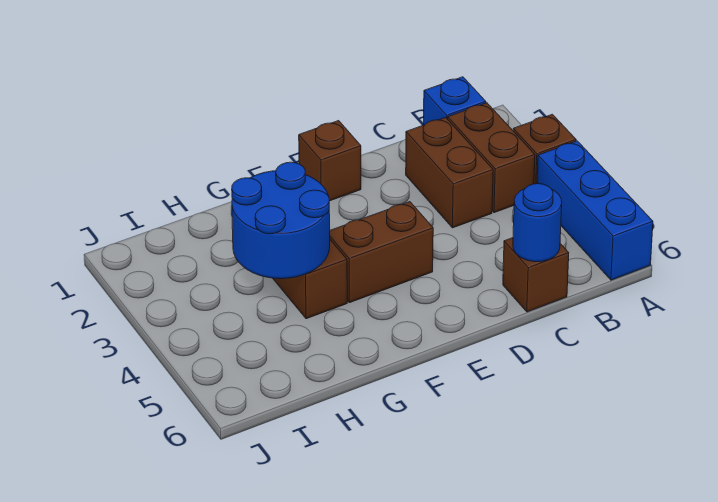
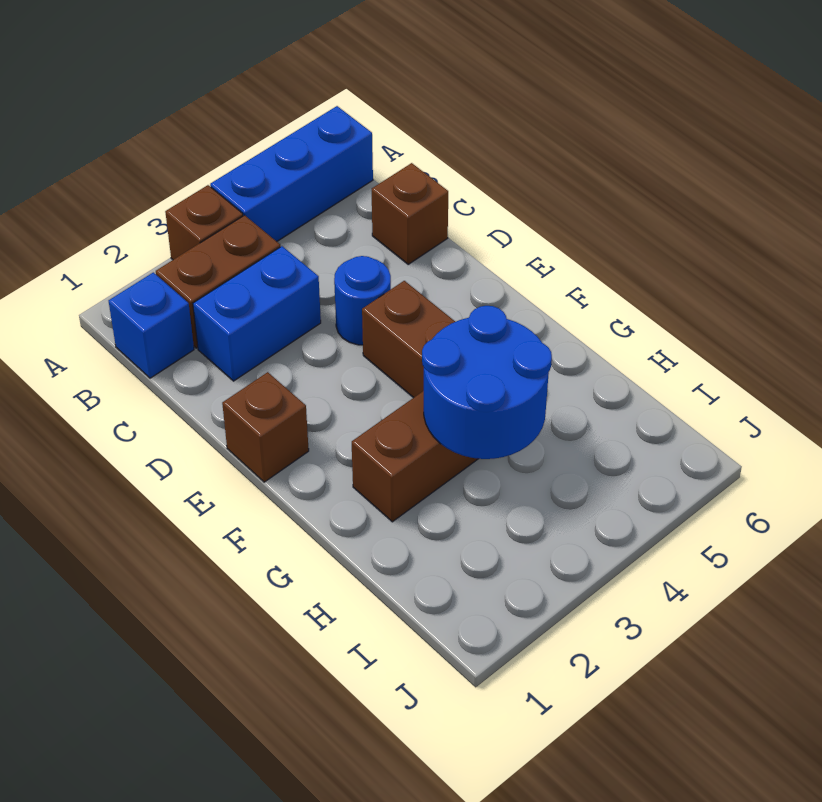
brown brick C2:C3 level 1 -> blue brick C2:C3 level 1
blue round brick C6 level 2 -> blue round brick D4 level 1

